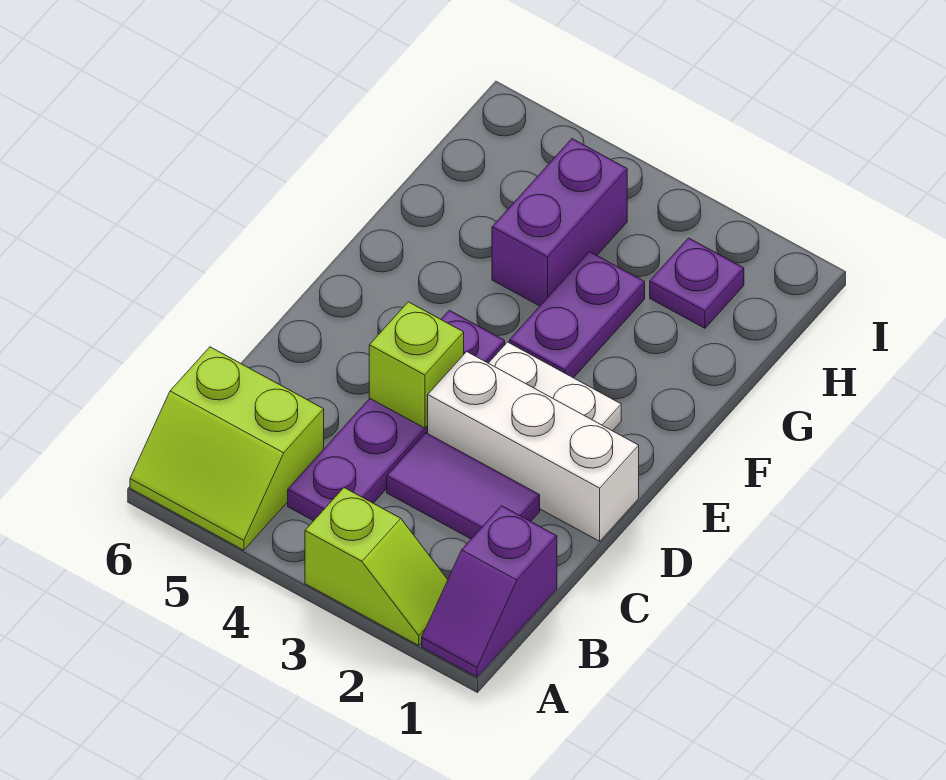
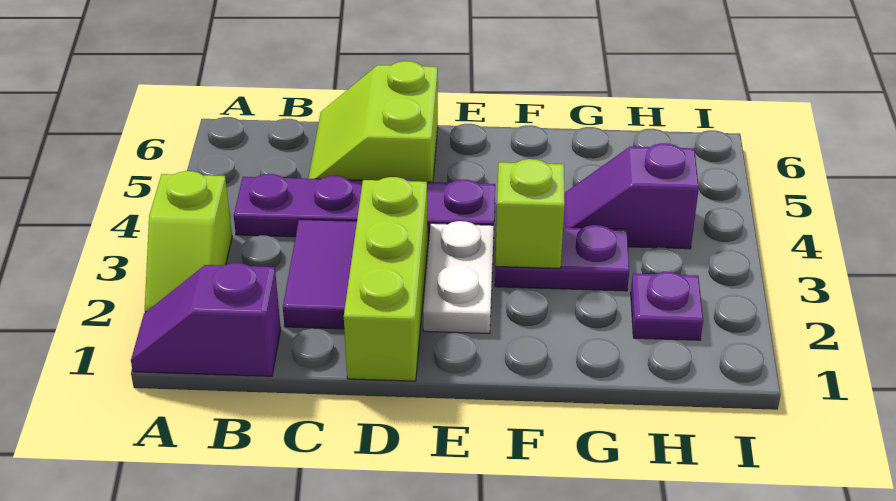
lime slope A5:B6 level 1 top B -> lime slope C5:D6 level 1 top D
white brick D1:D3 level 1 -> lime brick D1:D3 level 1
lime brick D4 level 2 -> lime brick F3 level 2
purple brick G4:H4 level 1 -> purple slope G4:H4 level 1 top H

